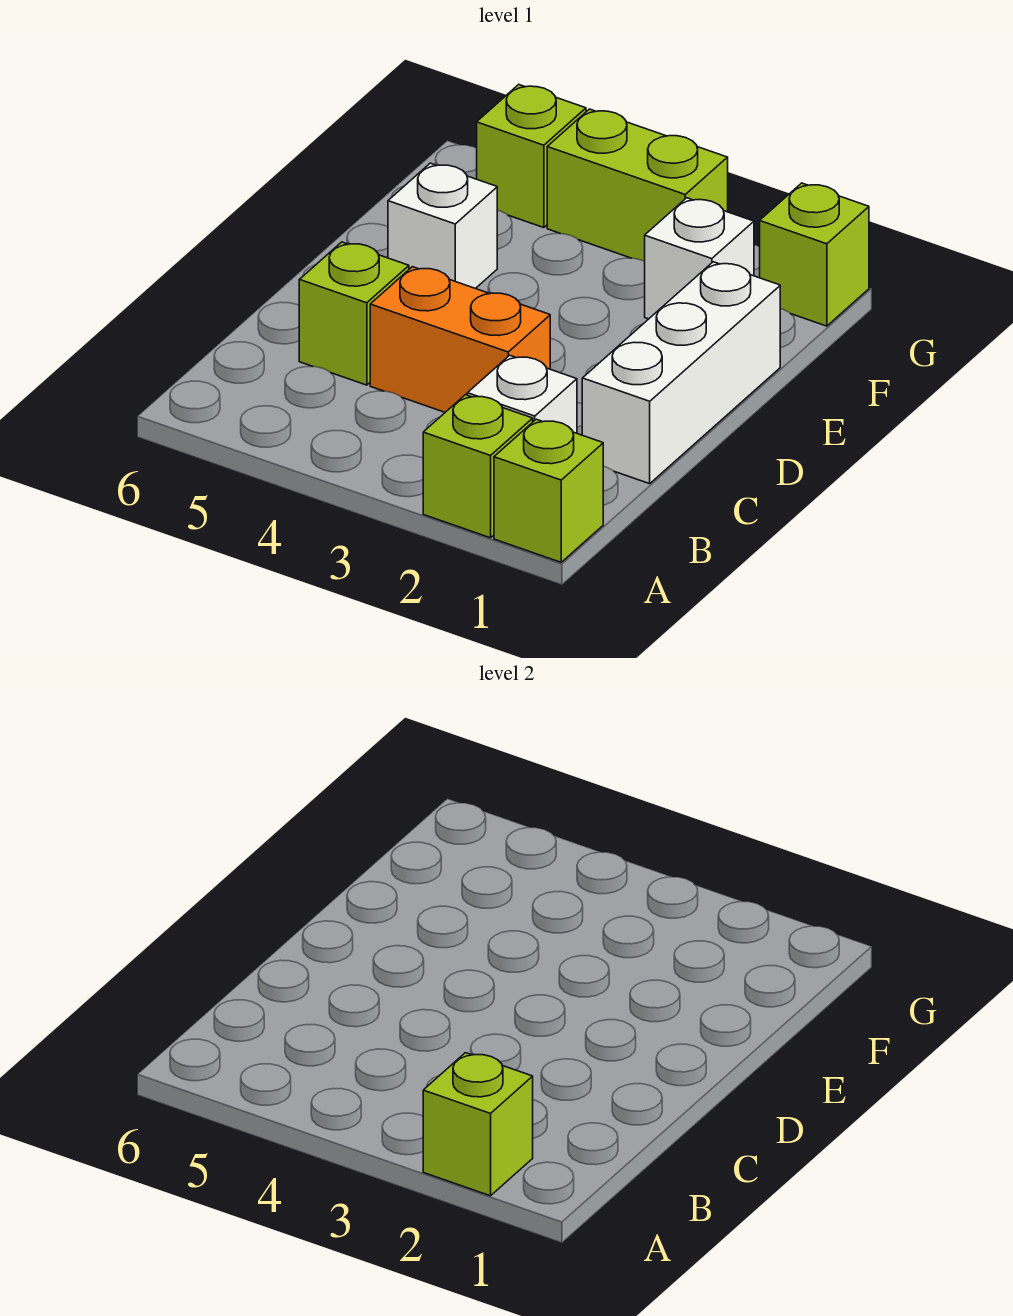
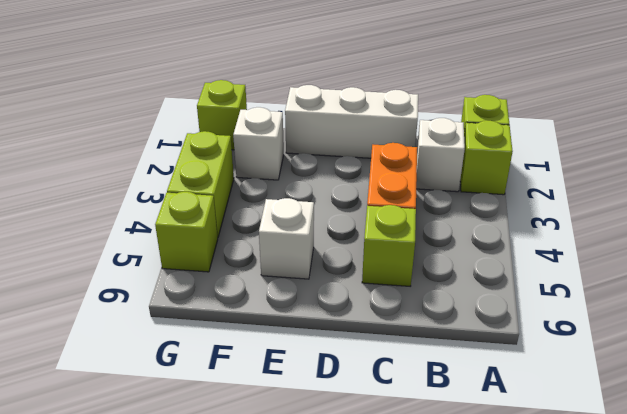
lime brick A2 level 2 -> none

